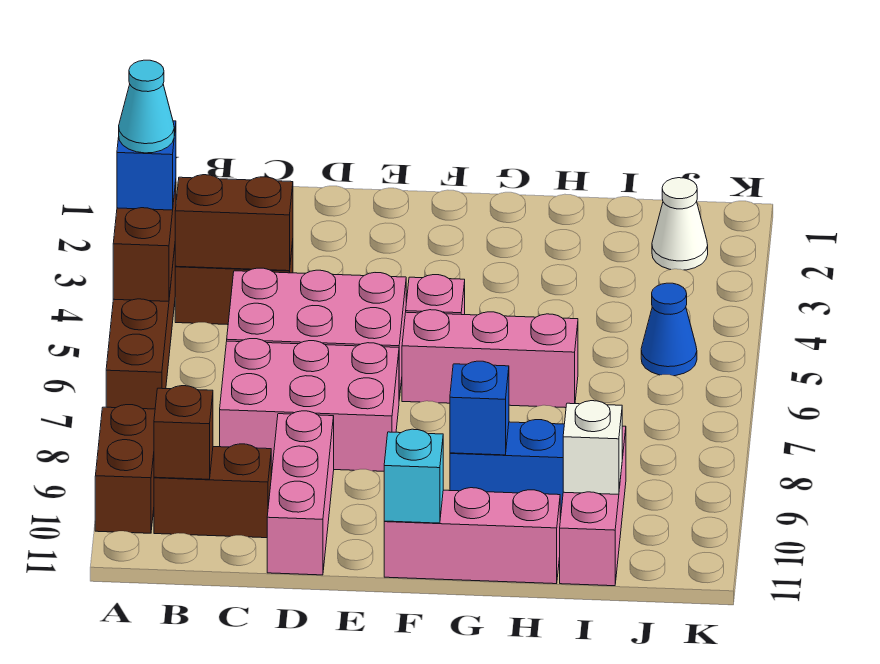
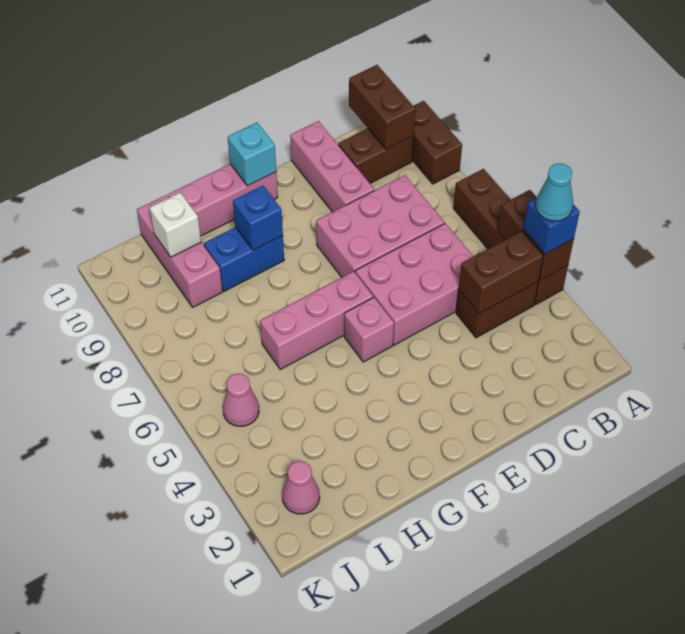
brown brick B10 level 2 -> brown brick B10:B11 level 2
white cone J2 level 1 -> pink cone J2 level 1
blue cone J5 level 1 -> pink cone J5 level 1

